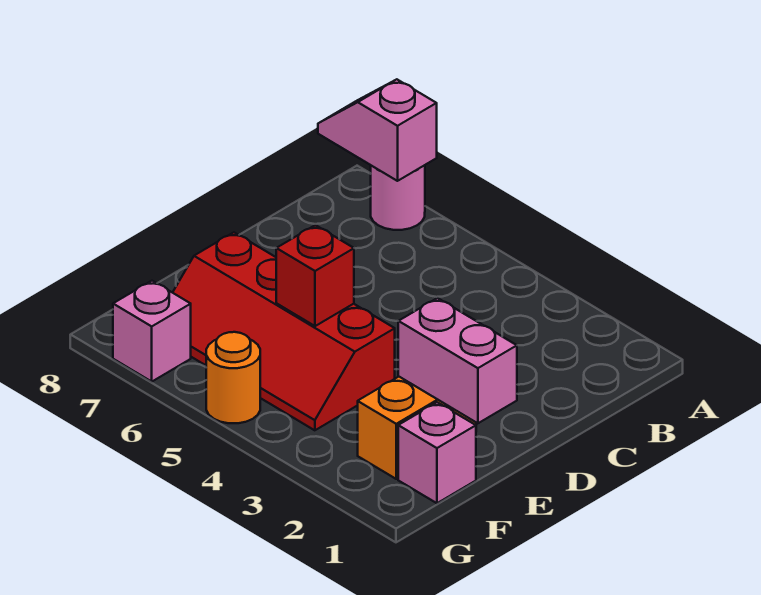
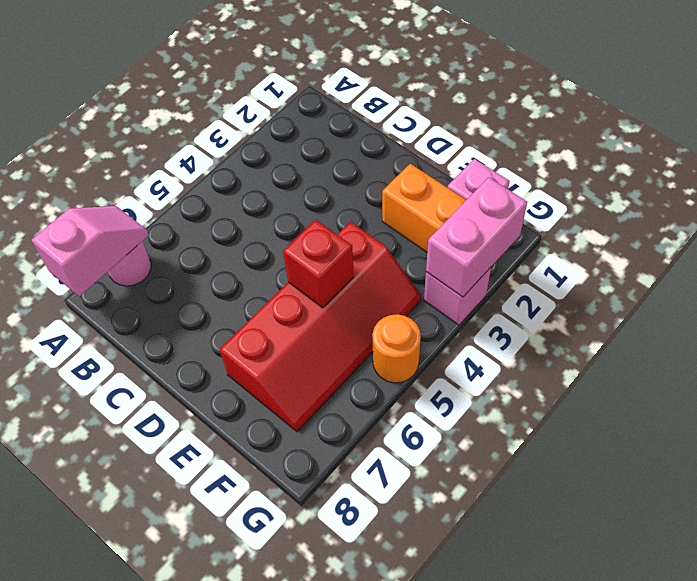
pink slope A7:A8 level 2 top 7 -> pink slope A7:A8 level 2 top 8
pink brick E1:E2 level 2 -> pink brick G2:G3 level 2
pink brick G7 level 1 -> pink brick G3 level 1

